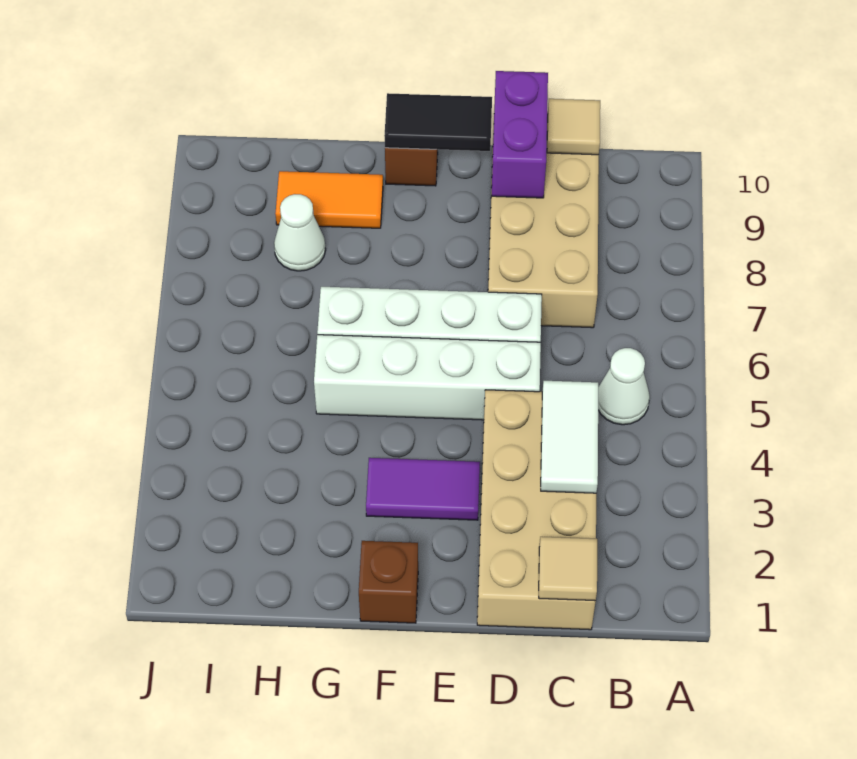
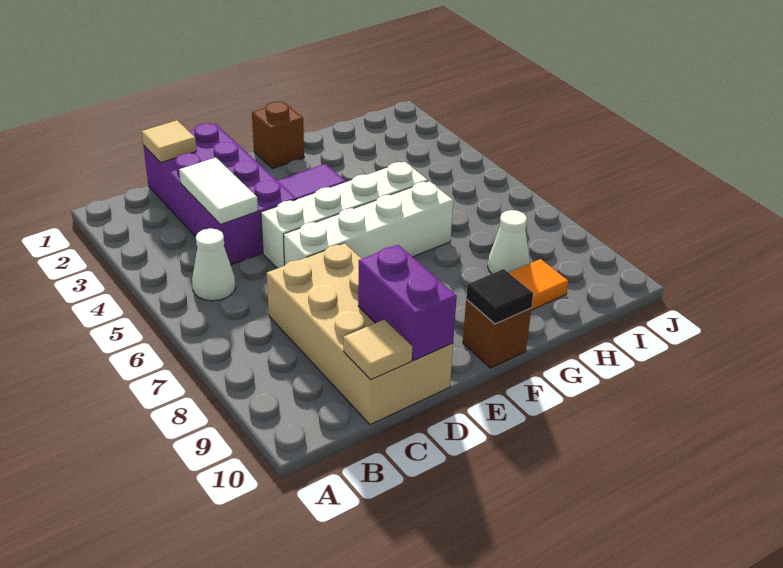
tan brick C1:D4 level 1 -> purple brick C1:D4 level 1
black tile E10:F10 level 2 -> black tile F10 level 2

